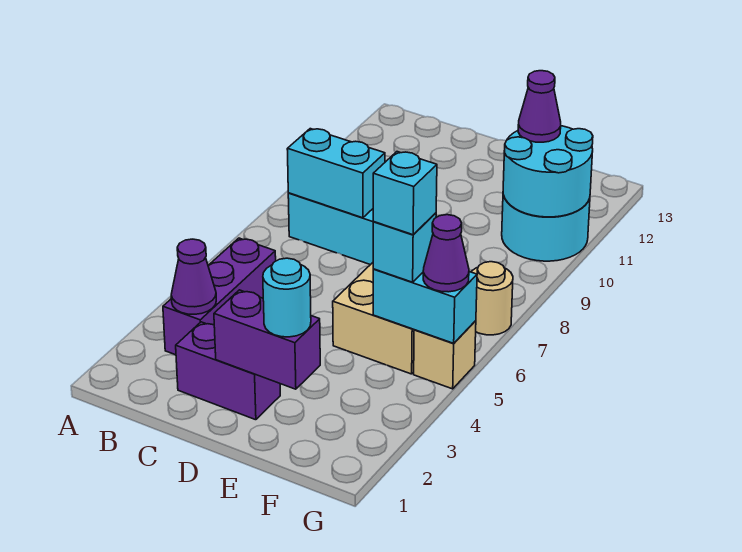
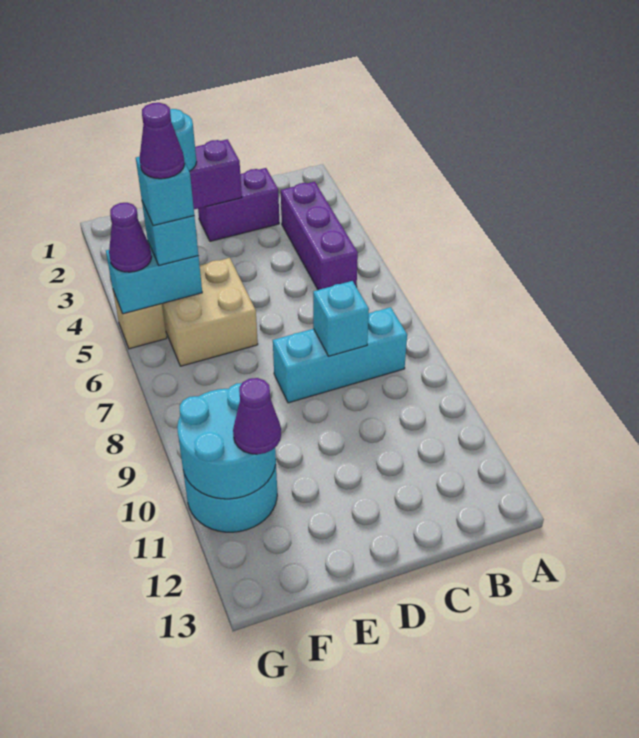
purple cone B3 level 2 -> purple cone F5 level 5
cyan brick B8:C8 level 2 -> cyan brick C8 level 2
tan round brick G7 level 1 -> none

